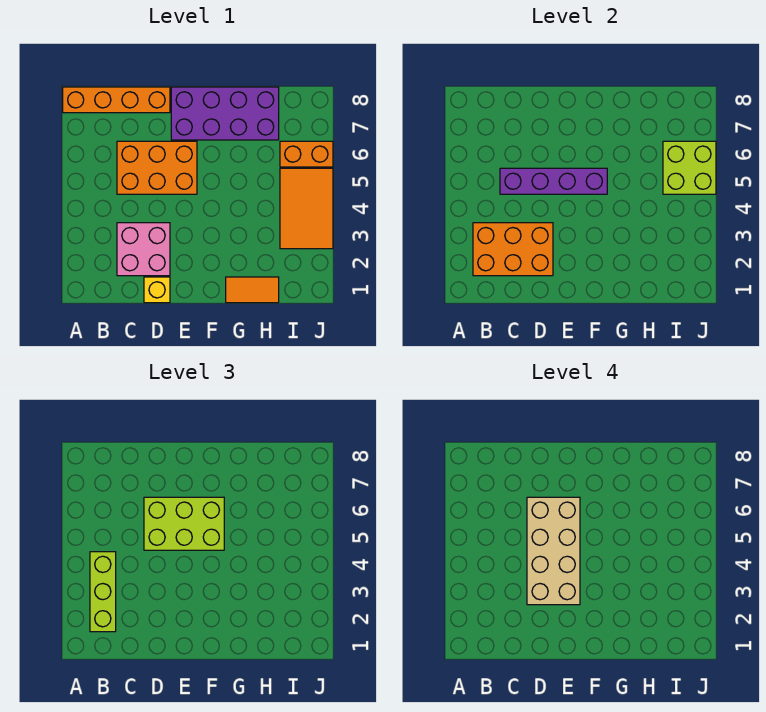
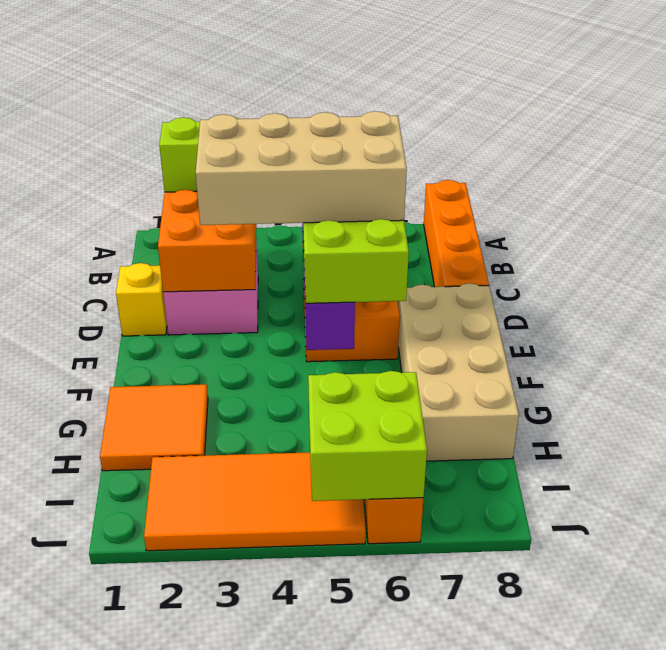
purple brick E7:H8 level 1 -> tan brick E7:H8 level 1
orange tile G1:H1 level 1 -> orange tile G1:H2 level 1
orange tile I3:J5 level 1 -> orange tile I2:J5 level 1

